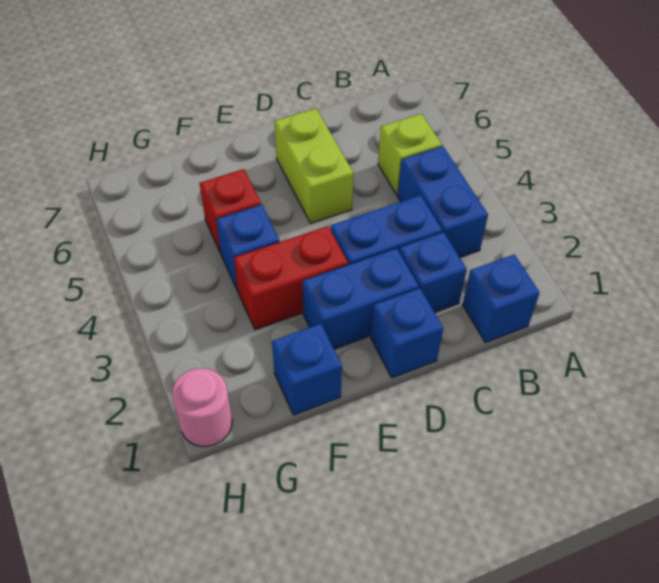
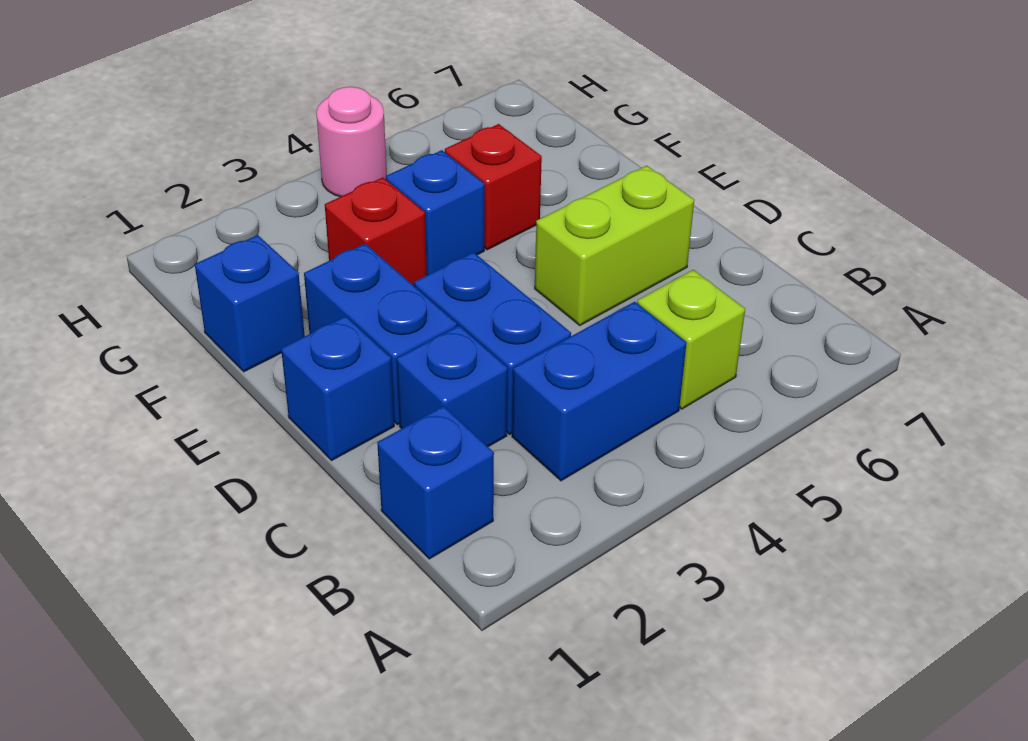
red brick E3:F3 level 1 -> red brick F3 level 1
pink round brick H1 level 1 -> pink round brick H4 level 1

